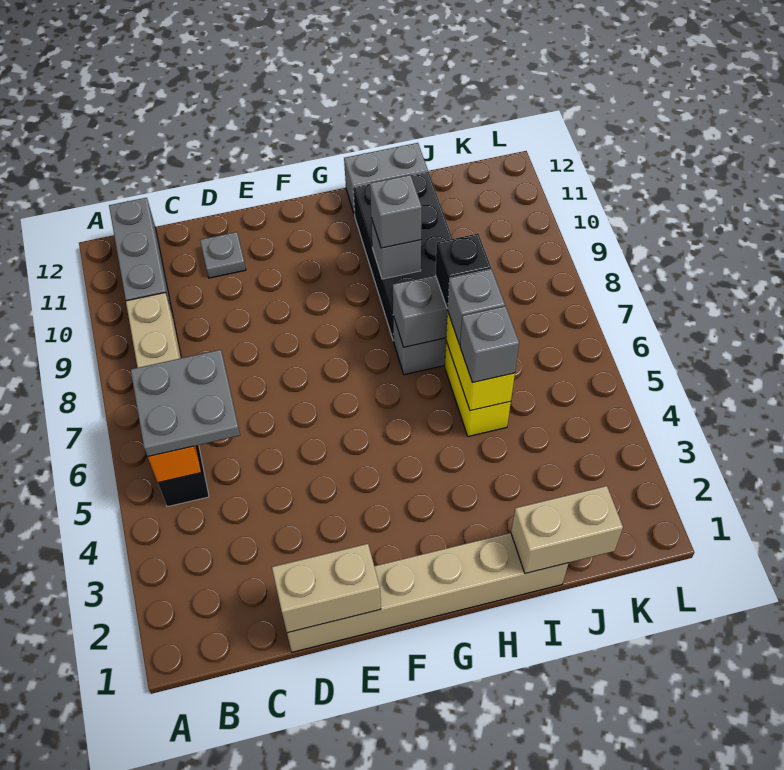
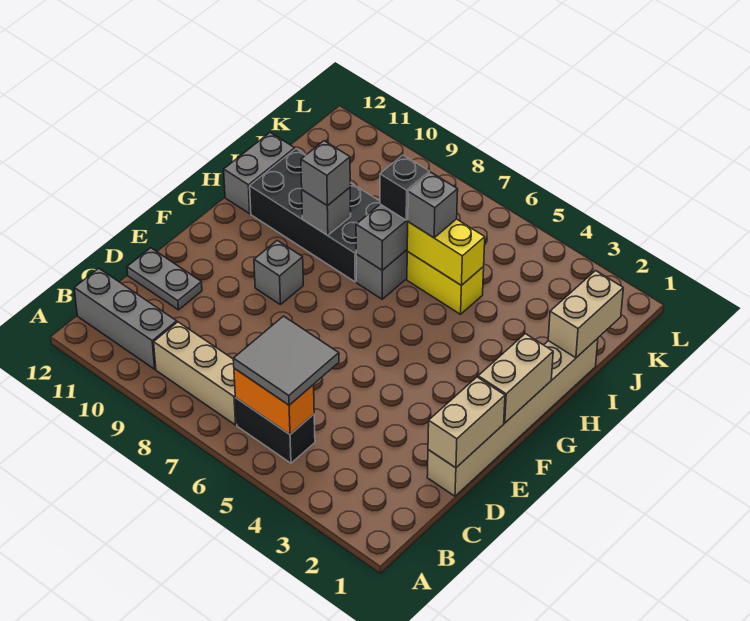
grey plate B5:C6 level 3 -> grey tile B5:C6 level 3
grey plate D11 level 1 -> grey plate D11:D12 level 1
none -> tan brick F1:G1 level 2
grey brick I5 level 3 -> grey brick F9 level 1

